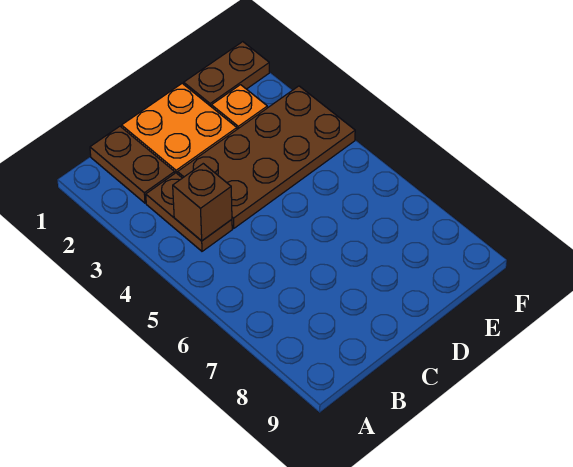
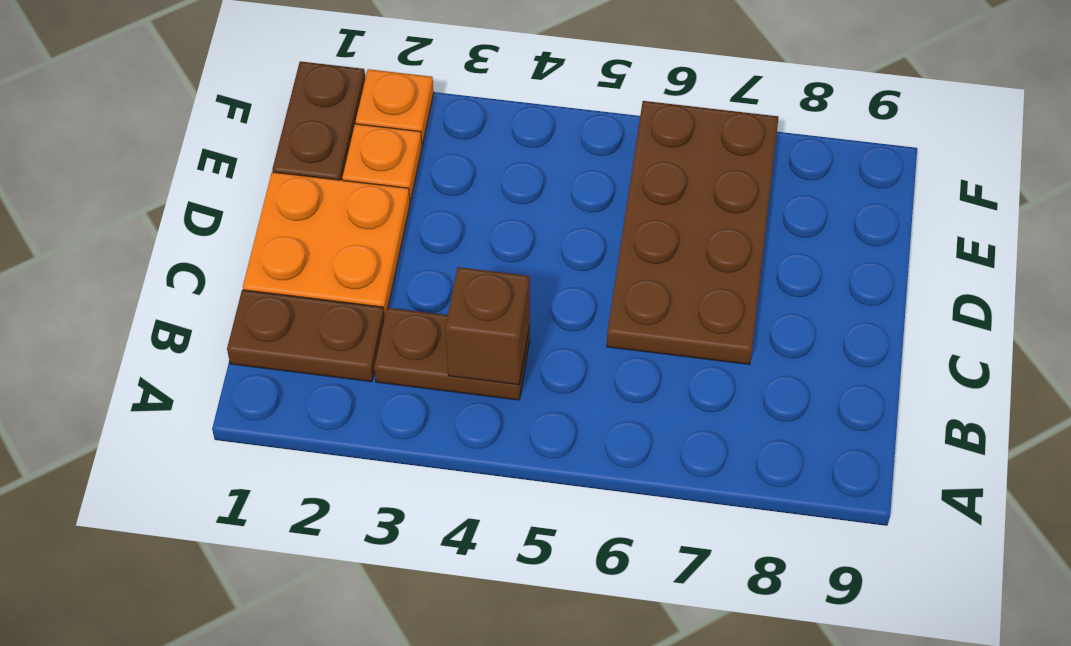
brown plate C3:F4 level 1 -> brown plate C6:F7 level 1
none -> orange plate F2 level 1

